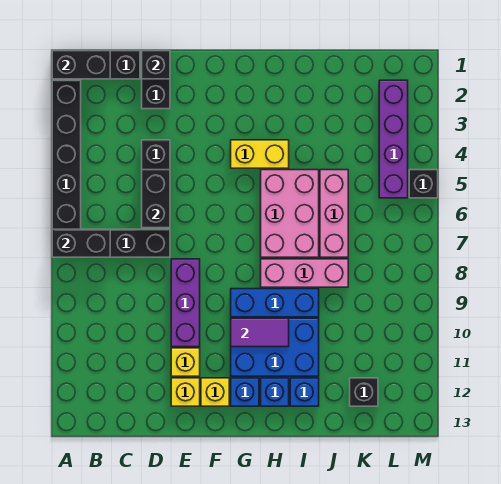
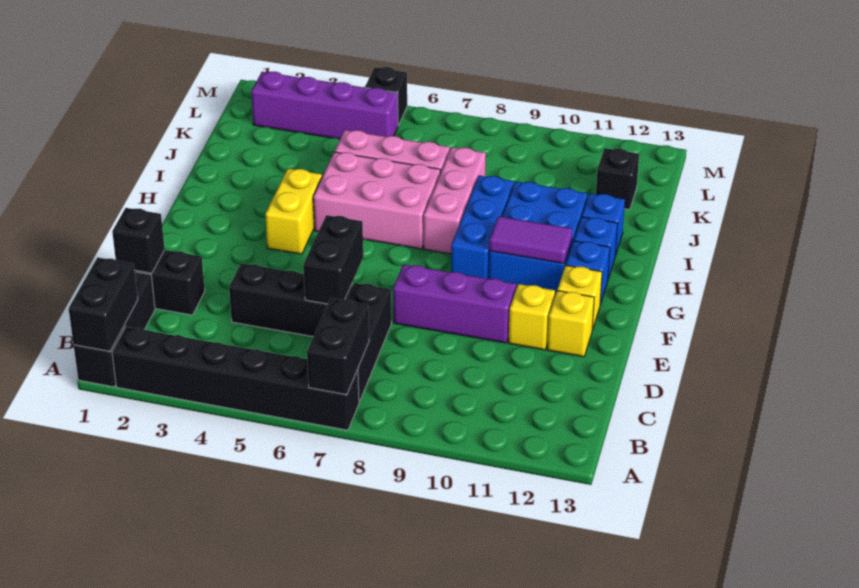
black brick D5:D6 level 2 -> black brick D6:E6 level 2
purple tile G10:H10 level 2 -> purple tile G10:G11 level 2

